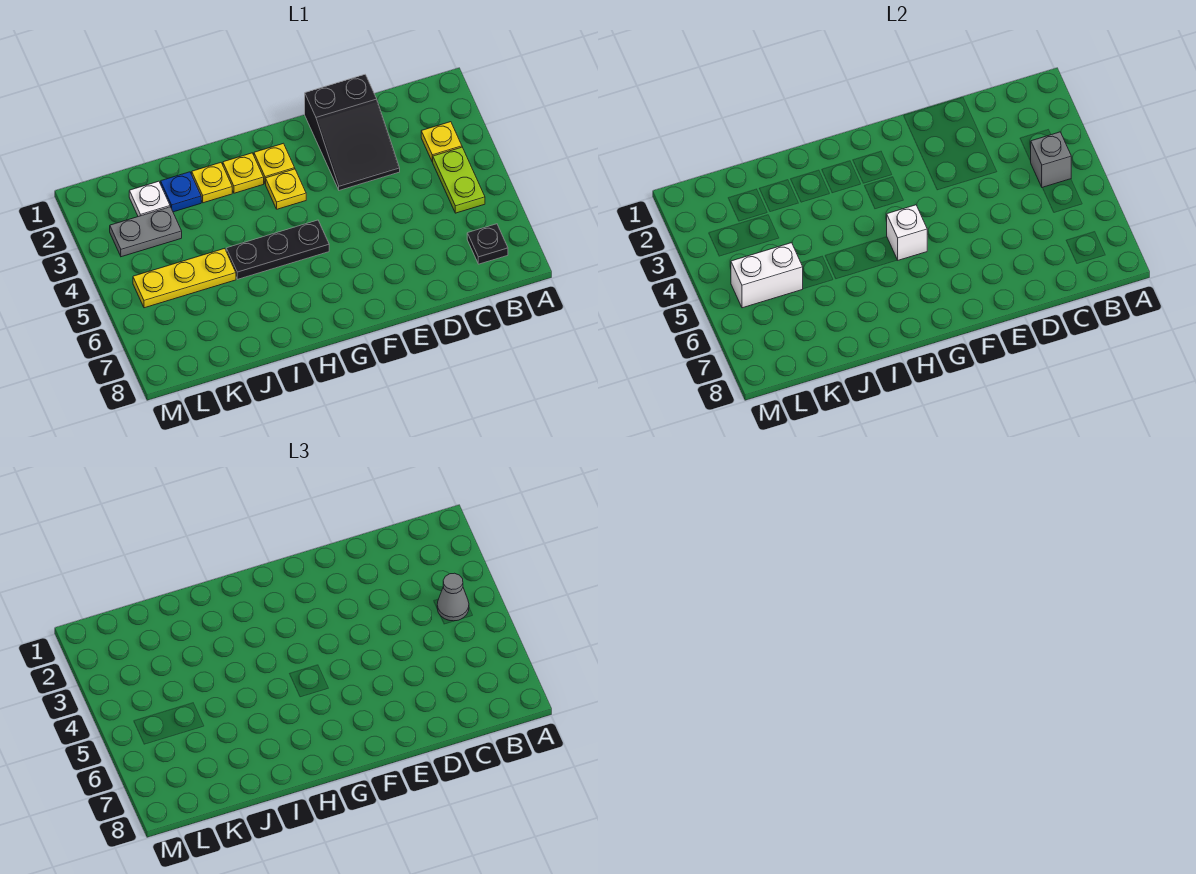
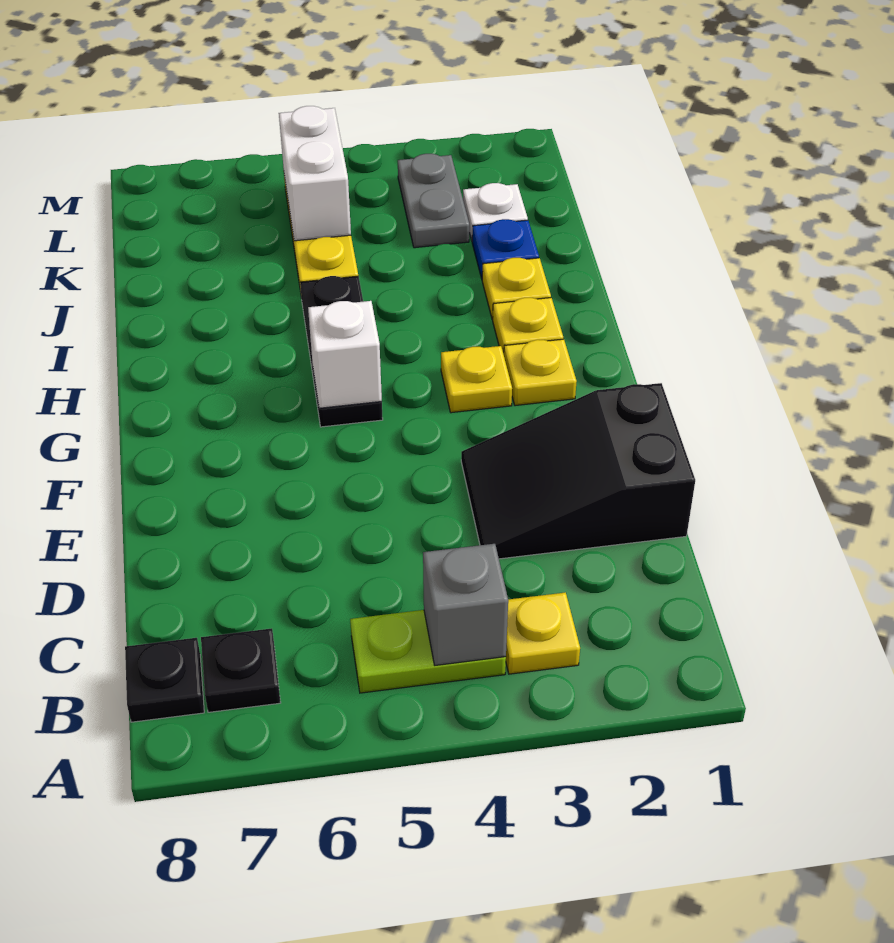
grey cone B4 level 3 -> none
none -> black plate B8 level 1

